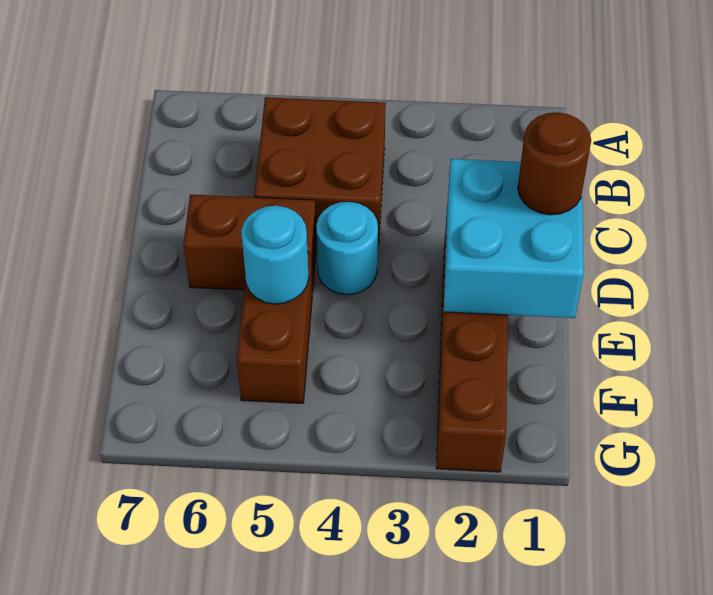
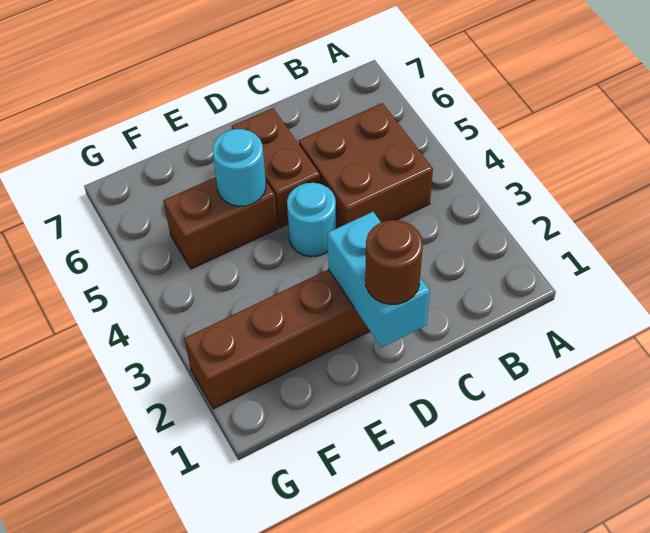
cyan brick D1:E2 level 2 -> cyan brick D1:D2 level 2

